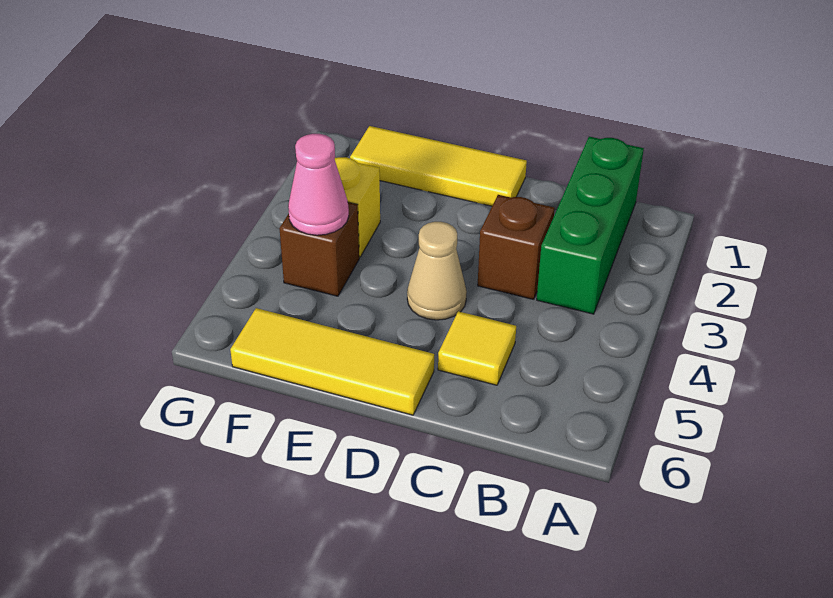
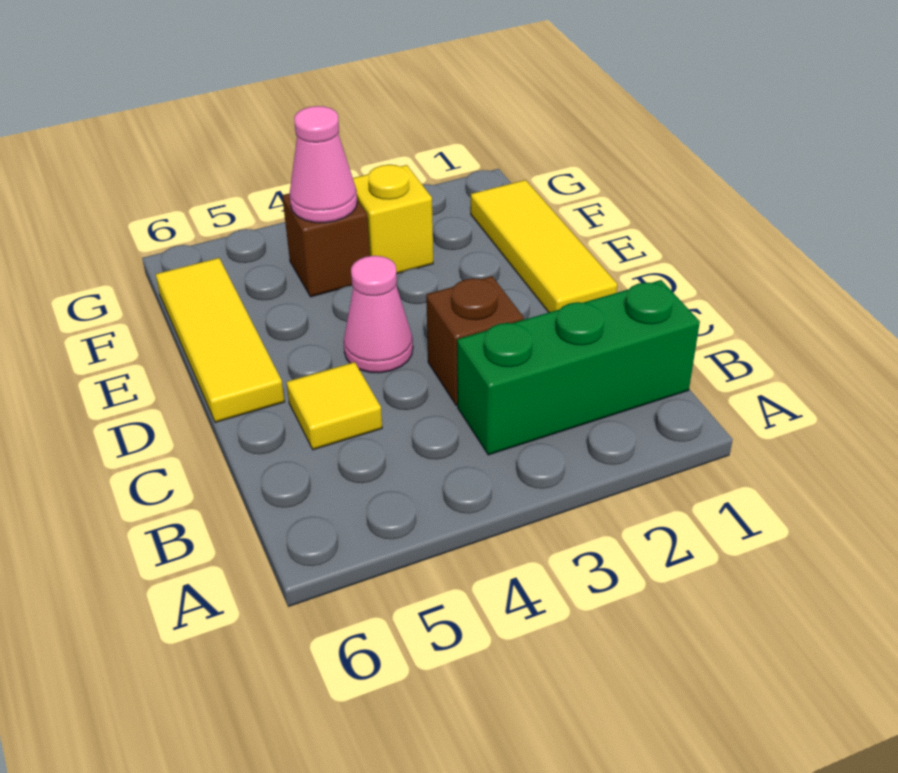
tan cone D4 level 1 -> pink cone D4 level 1

